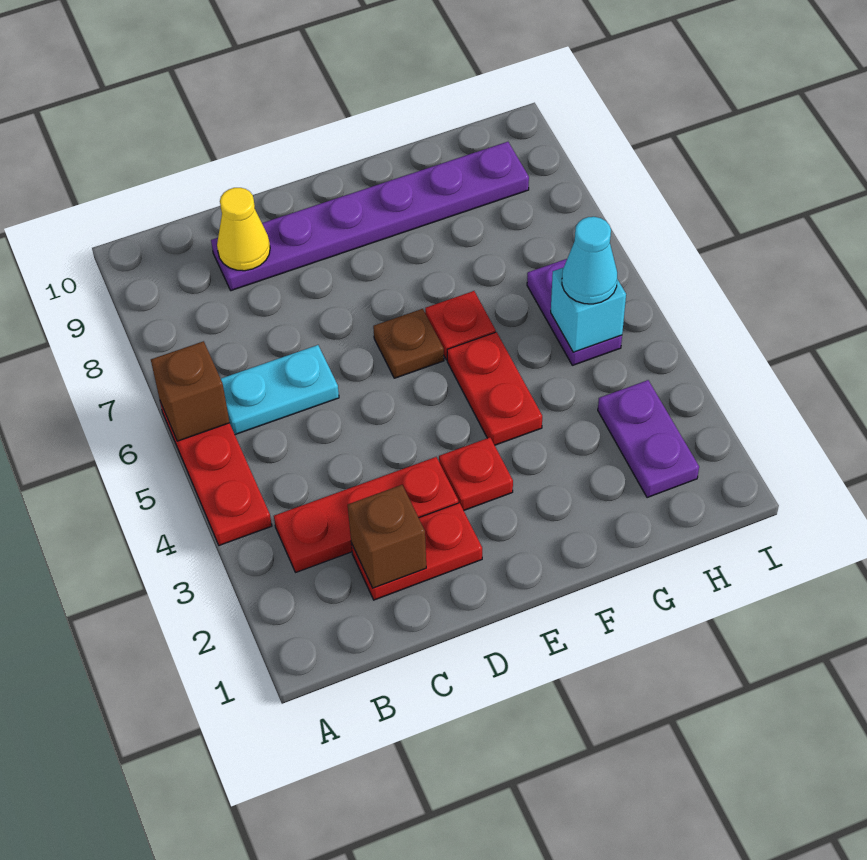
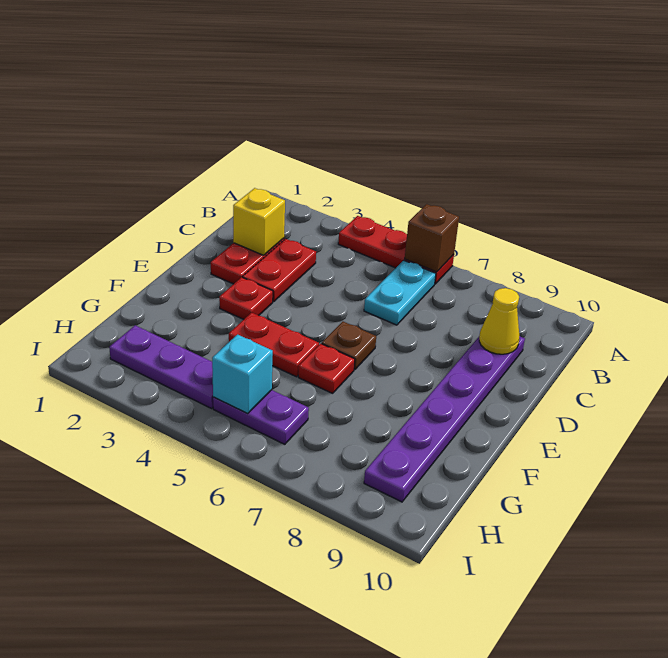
red plate B3:D3 level 1 -> red plate C3:D3 level 1
brown brick C2 level 2 -> yellow brick C2 level 2
purple plate H2:H3 level 1 -> purple plate H2:H4 level 1
cyan cone H5 level 3 -> none

